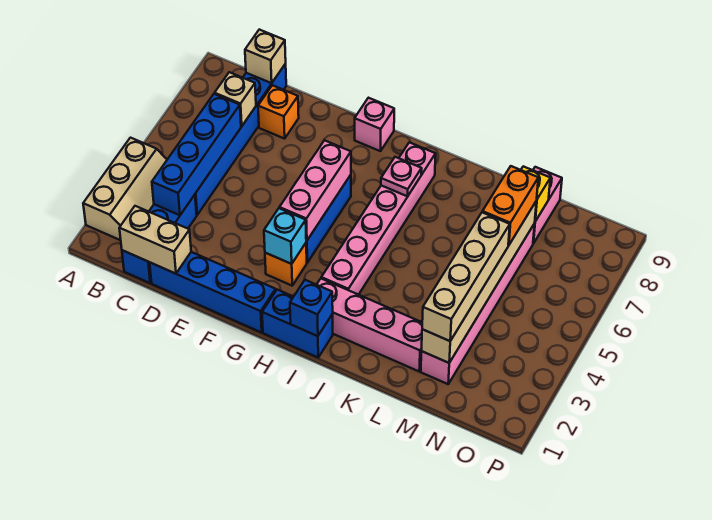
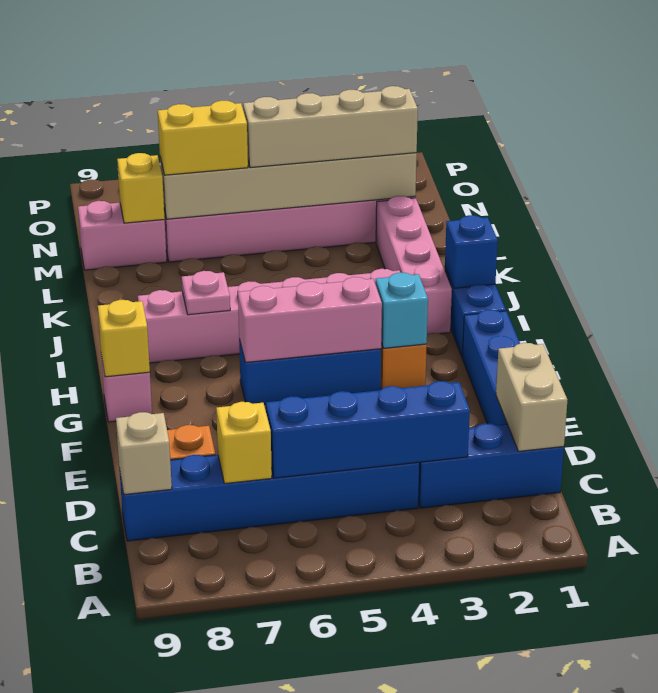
tan slope A2:B4 level 1 top A -> none
tan brick C7 level 2 -> yellow brick C7 level 2
none -> yellow brick G9 level 2
orange brick M6:M7 level 3 -> yellow brick M6:M7 level 3

